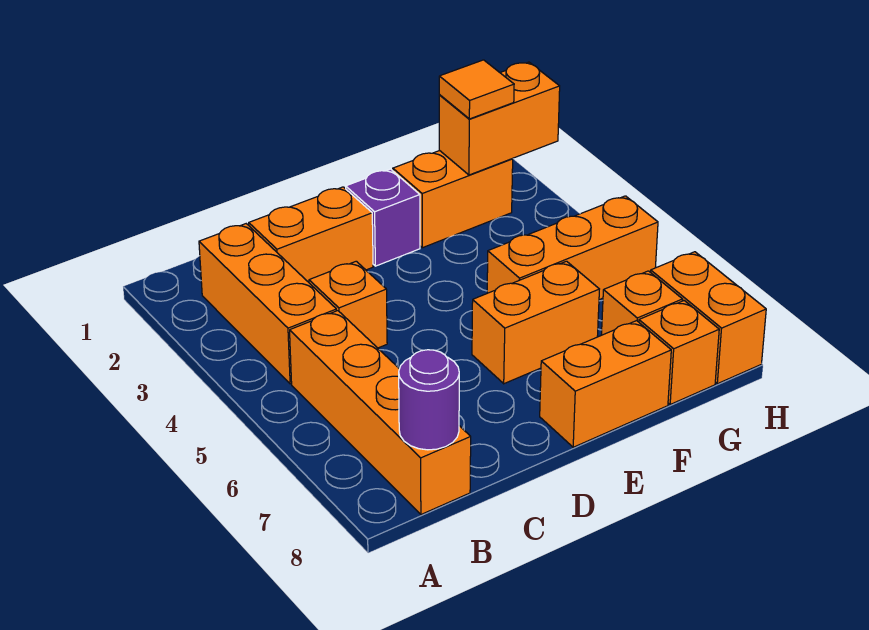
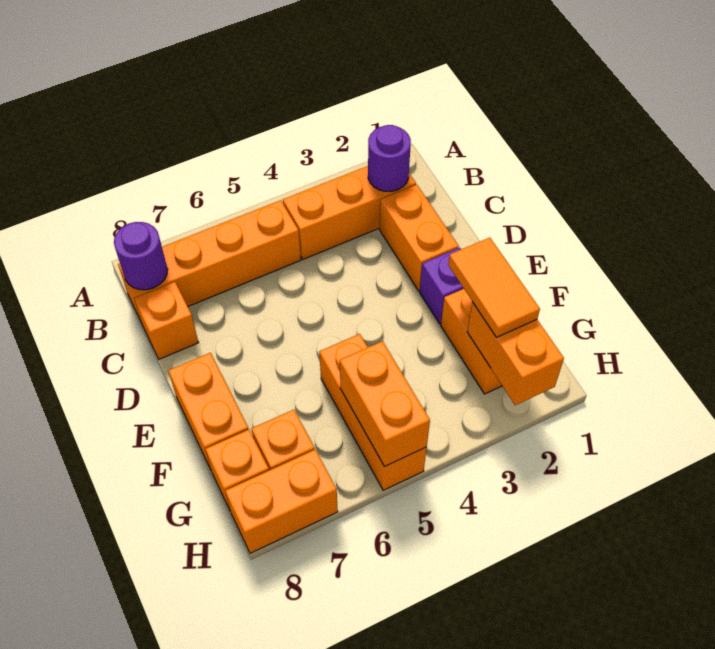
none -> purple round brick B2 level 2
orange brick C4 level 1 -> orange brick C8 level 1
orange brick E6:F6 level 1 -> orange brick G5:H5 level 2
orange tile G2 level 3 -> orange tile F2:G2 level 3

